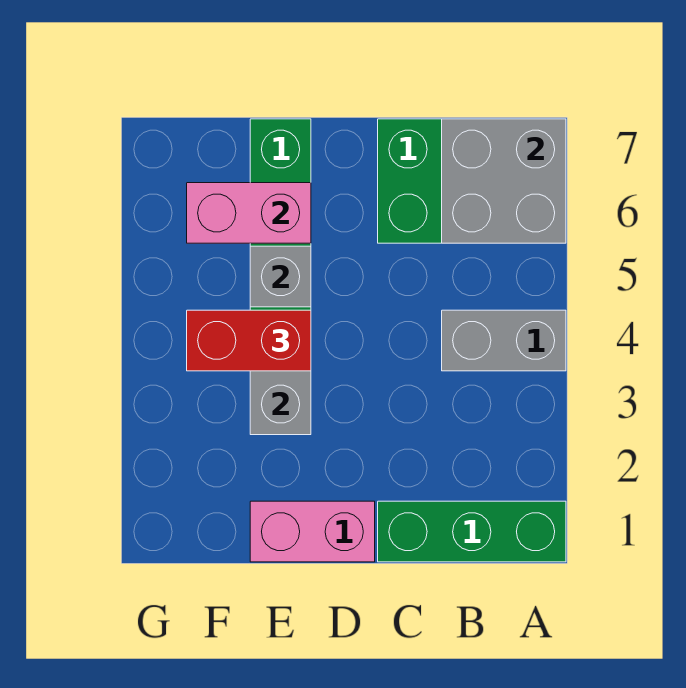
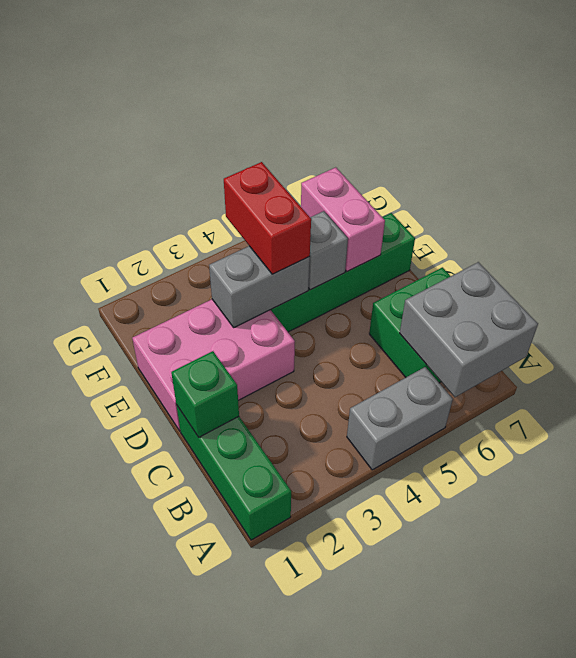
grey brick A4:B4 level 1 -> grey brick A4:A5 level 1
none -> green brick C1 level 2
pink brick D1:E1 level 1 -> pink brick D1:E3 level 1

